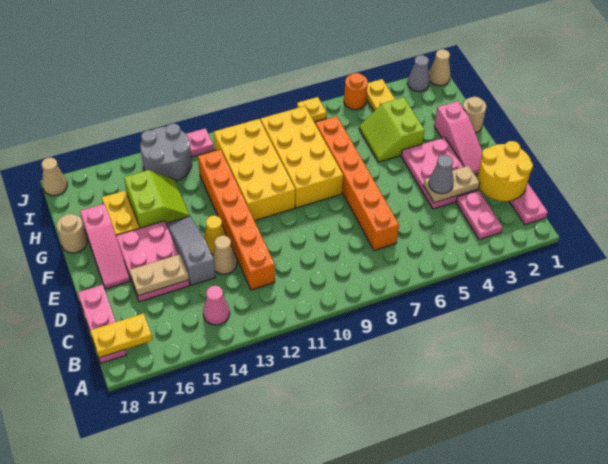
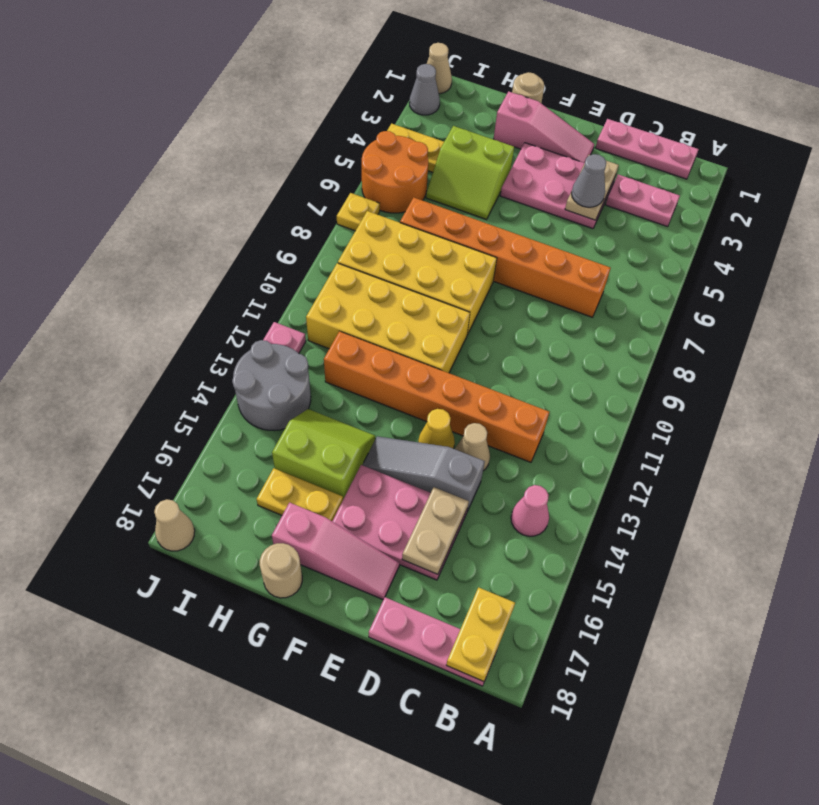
yellow round brick C1:D2 level 2 -> none
orange round brick J5 level 1 -> orange round brick I5:J6 level 1

